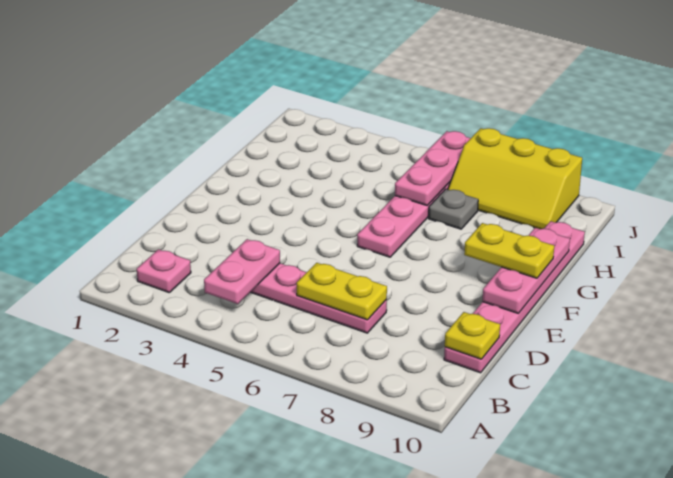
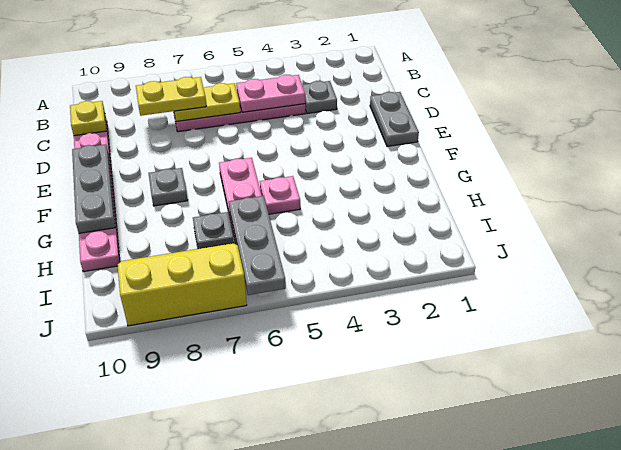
pink plate B2 level 1 -> pink plate G5 level 1
pink plate B4:C4 level 2 -> pink plate C4:C5 level 2
none -> grey plate C3 level 1
none -> grey plate D1:E1 level 1
pink plate E10:G10 level 2 -> grey plate E10:G10 level 2
none -> grey plate F8 level 1
yellow plate F9:F10 level 3 -> yellow plate C7:C8 level 3
pink plate H6:J6 level 2 -> grey plate H6:J6 level 2

